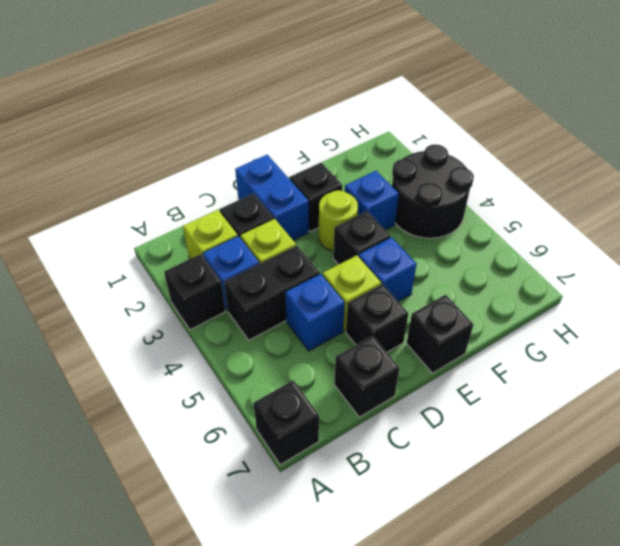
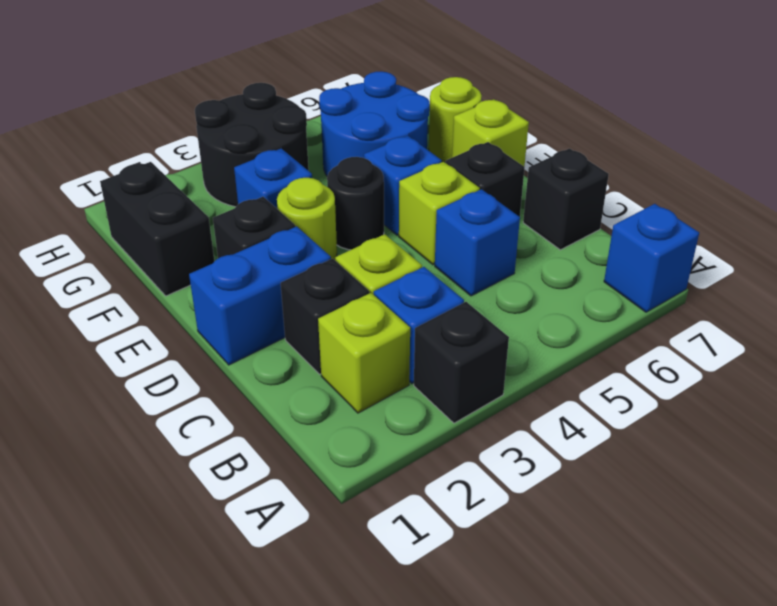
black brick A7 level 1 -> blue brick A7 level 1
black brick B4:C4 level 1 -> black brick F1:G1 level 1
black brick E4 level 1 -> black round brick E4 level 1
black brick E7 level 1 -> lime brick E7 level 1
none -> blue round brick F5:G6 level 1
none -> lime round brick F7 level 1

